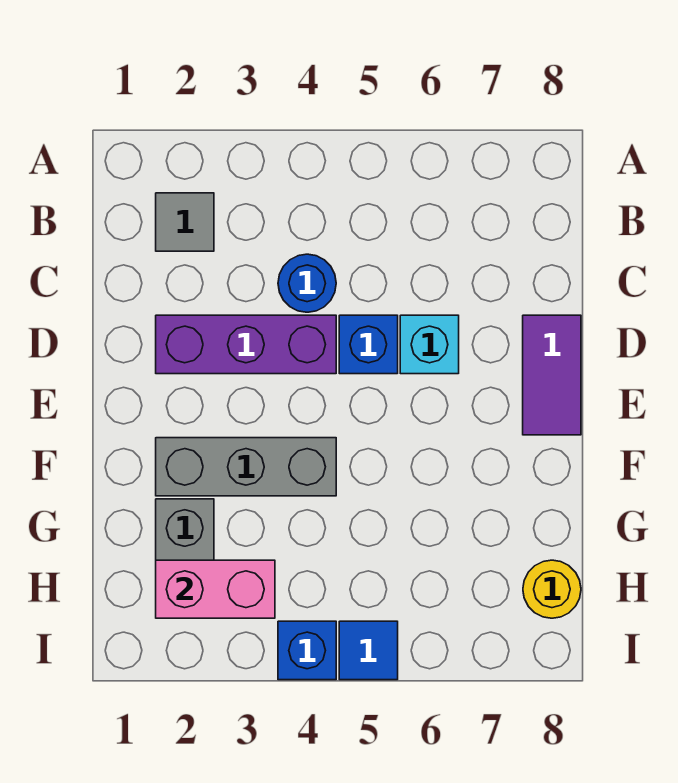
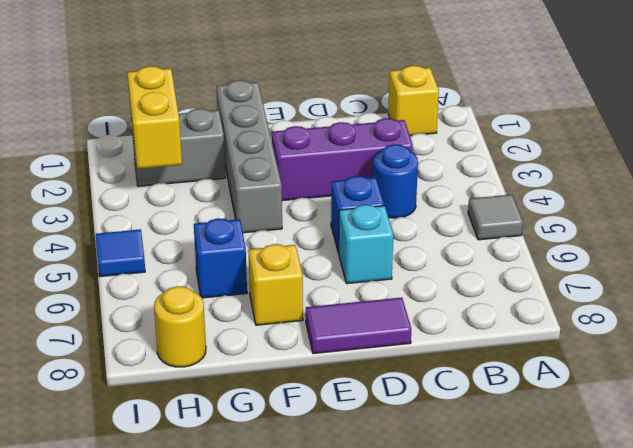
none -> yellow brick B1 level 1
grey tile B2 level 1 -> grey tile A5 level 1
purple brick D2:D4 level 1 -> purple brick C3:E3 level 1
grey brick F2:F4 level 1 -> grey brick F1:F4 level 1
none -> yellow brick F7 level 1
pink brick H2:H3 level 2 -> yellow brick H2:H3 level 2
blue brick I4 level 1 -> blue brick G6 level 1

